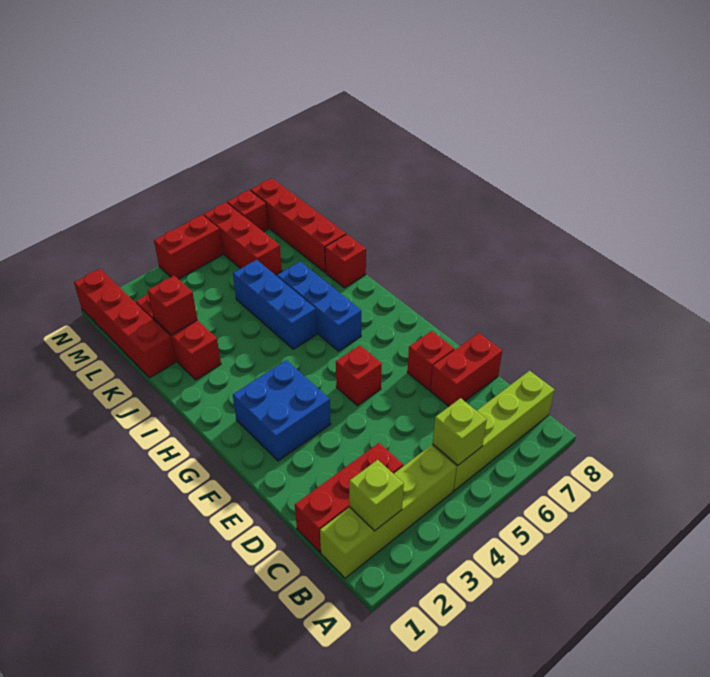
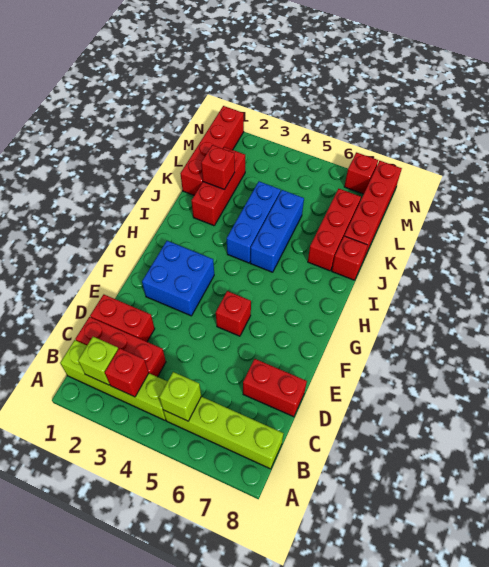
red brick E7 level 1 -> red brick B3 level 2
blue brick H6:J6 level 1 -> blue brick I4:K4 level 1
red brick L6:N6 level 1 -> red brick J7:L7 level 1
red brick N4:N5 level 1 -> red brick D1:D2 level 1

